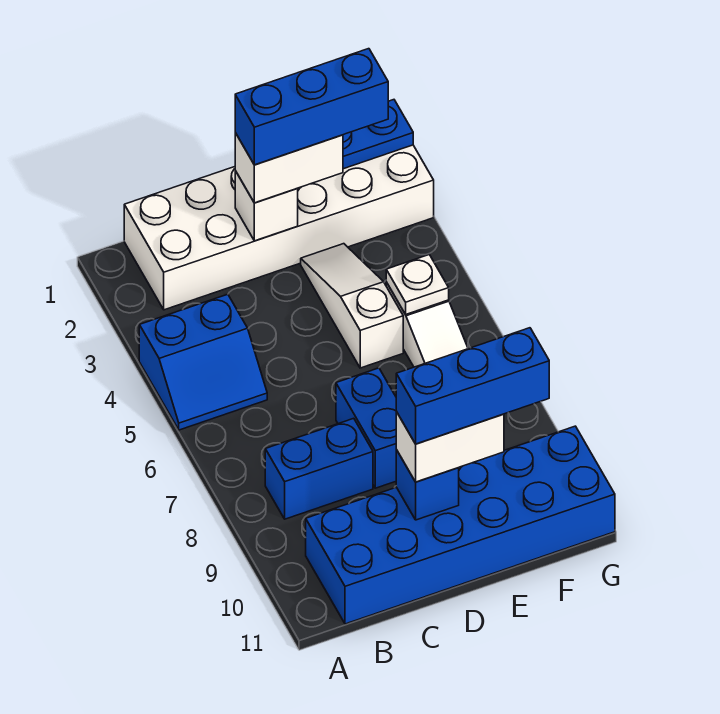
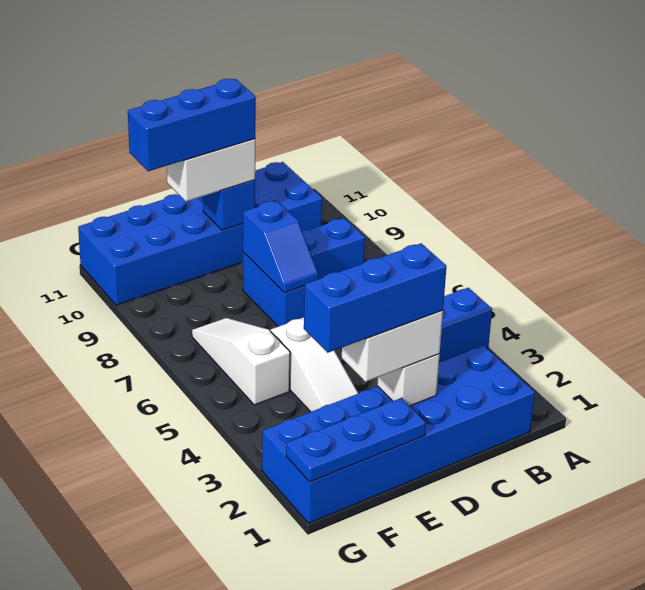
white brick B1:G2 level 1 -> blue brick B1:G2 level 1
none -> blue slope D7:D8 level 2 top 8
white plate F5 level 2 -> none

